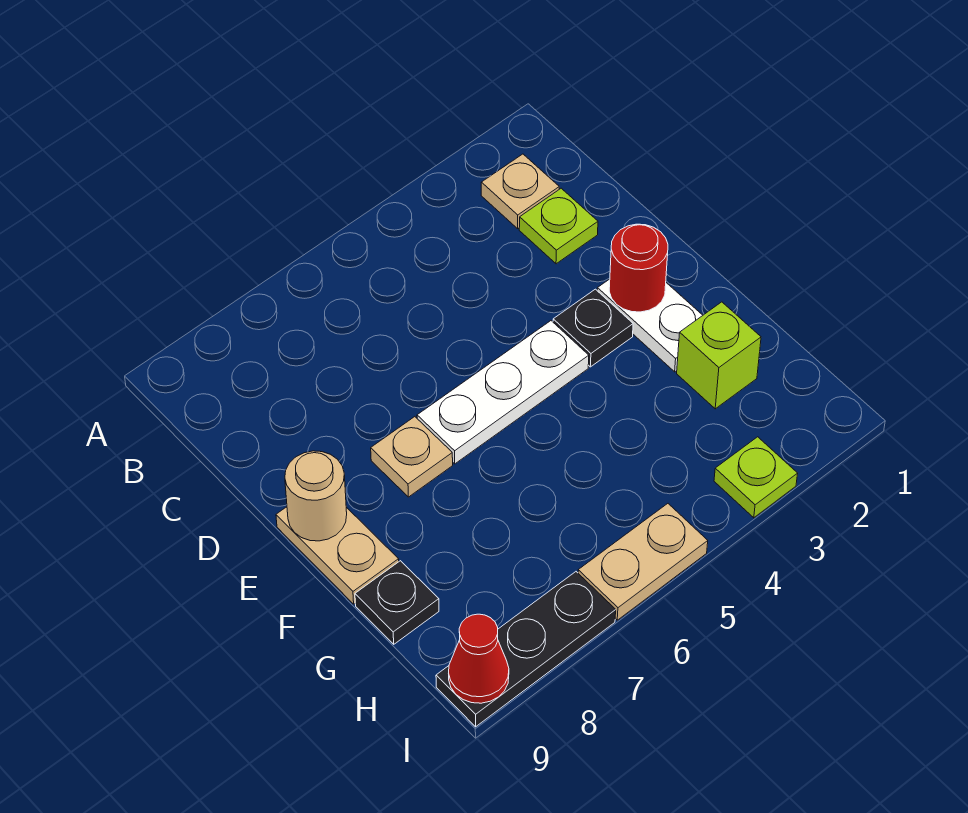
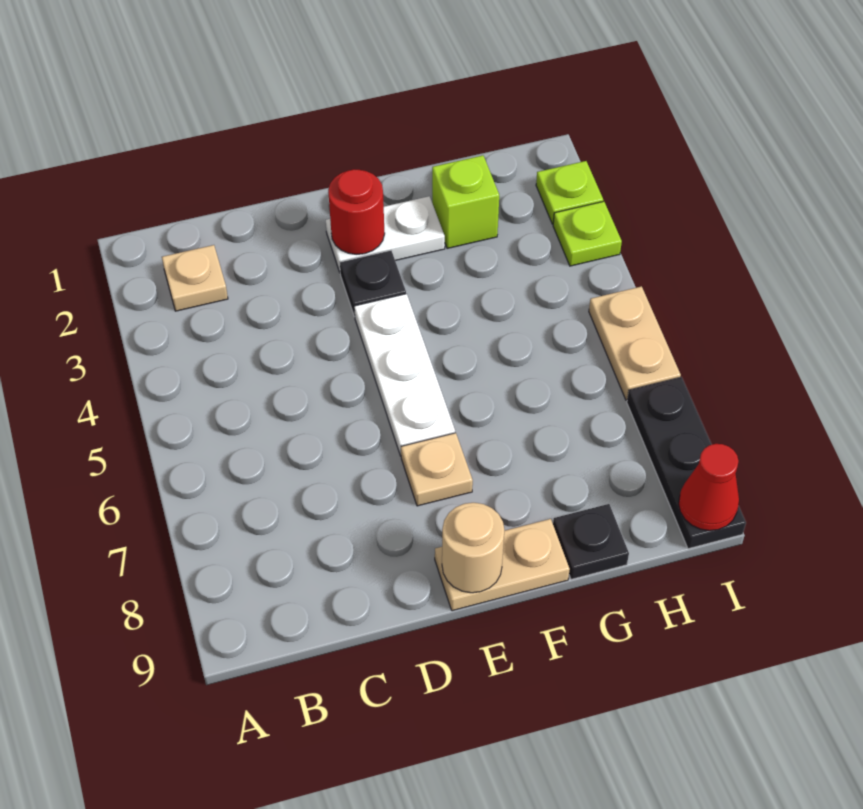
lime plate C2 level 1 -> lime plate I2 level 1

